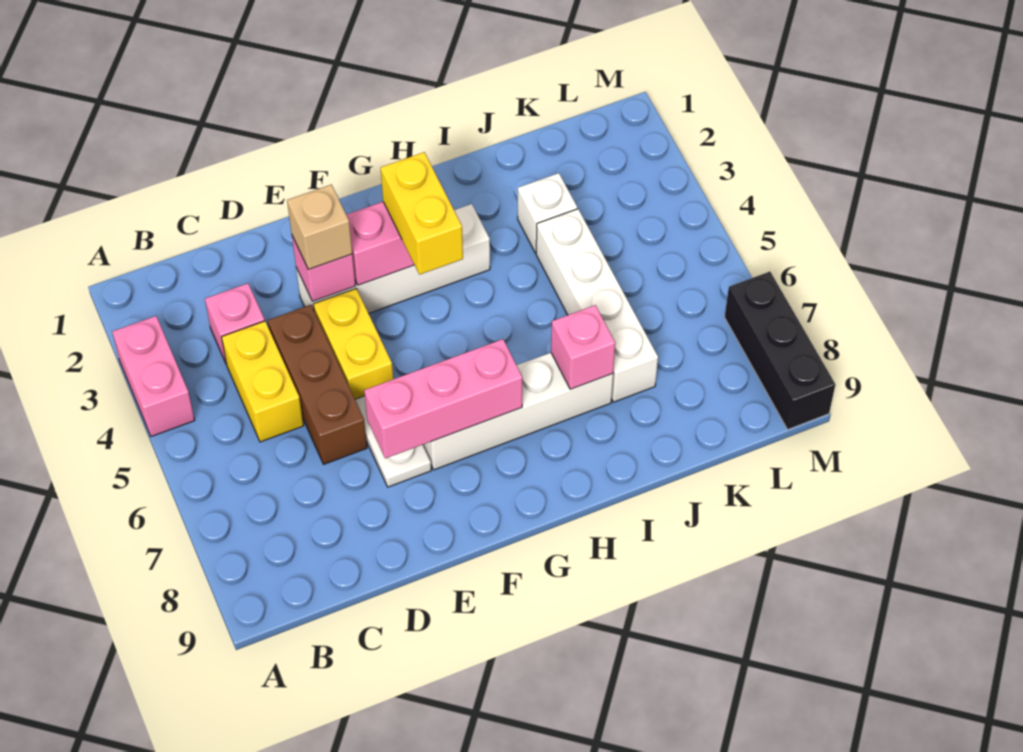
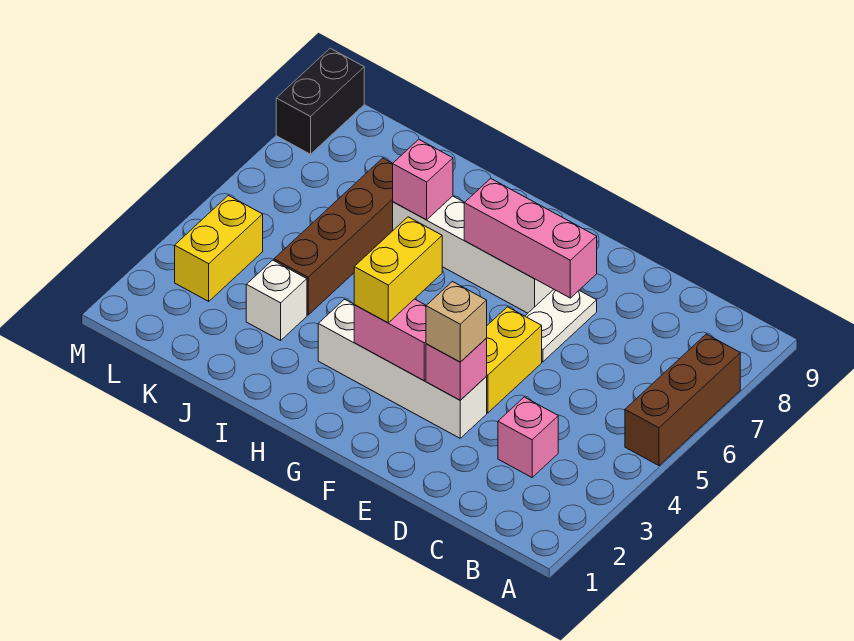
pink brick A3:A4 level 1 -> none
yellow brick C4:C5 level 1 -> yellow brick L3:L4 level 1
brown brick D4:D6 level 1 -> brown brick A5:A7 level 1
white brick J4:J7 level 1 -> brown brick J4:J7 level 1
black brick M7:M9 level 1 -> black brick M8:M9 level 1

